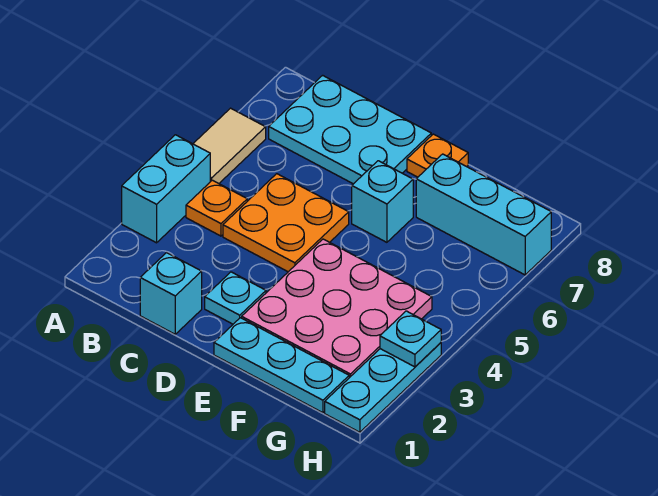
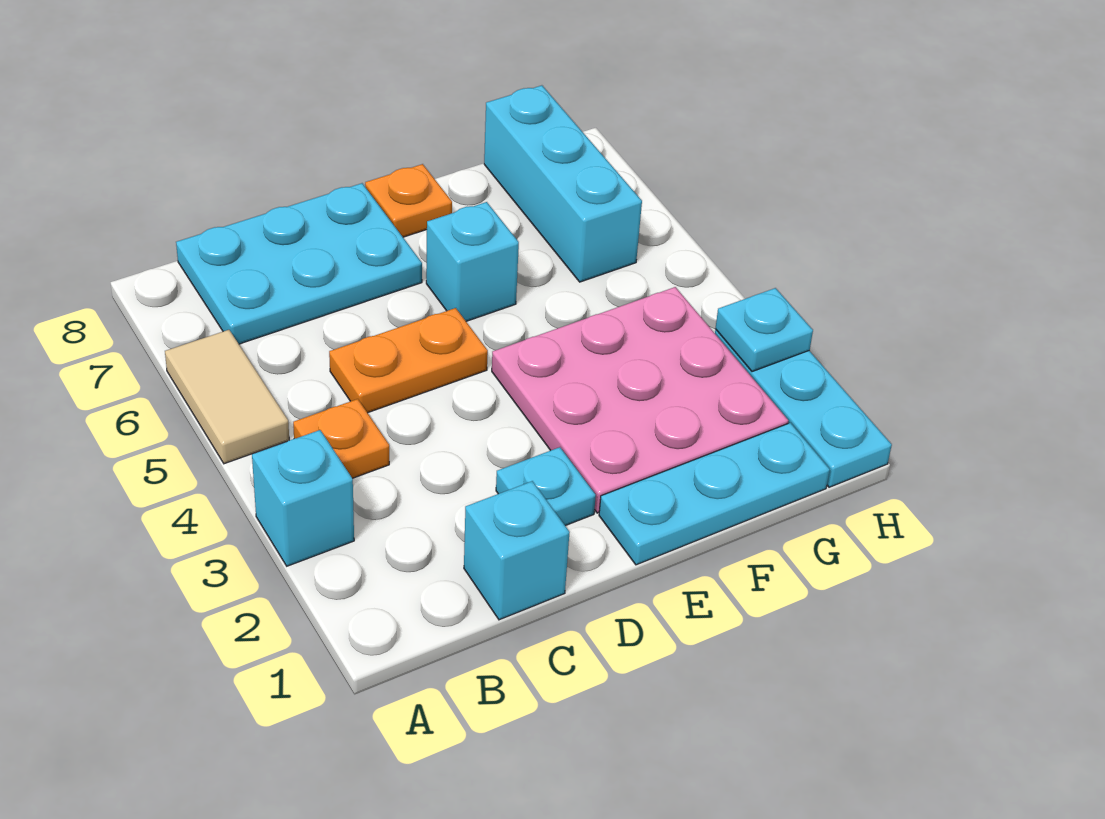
cyan brick A3:A4 level 1 -> cyan brick A3 level 1
orange plate C4:D5 level 1 -> orange plate C5:D5 level 1
cyan brick F7:H7 level 1 -> cyan brick G6:G8 level 1

